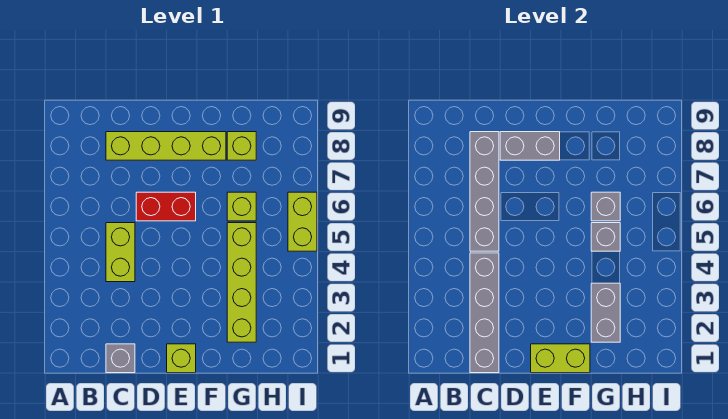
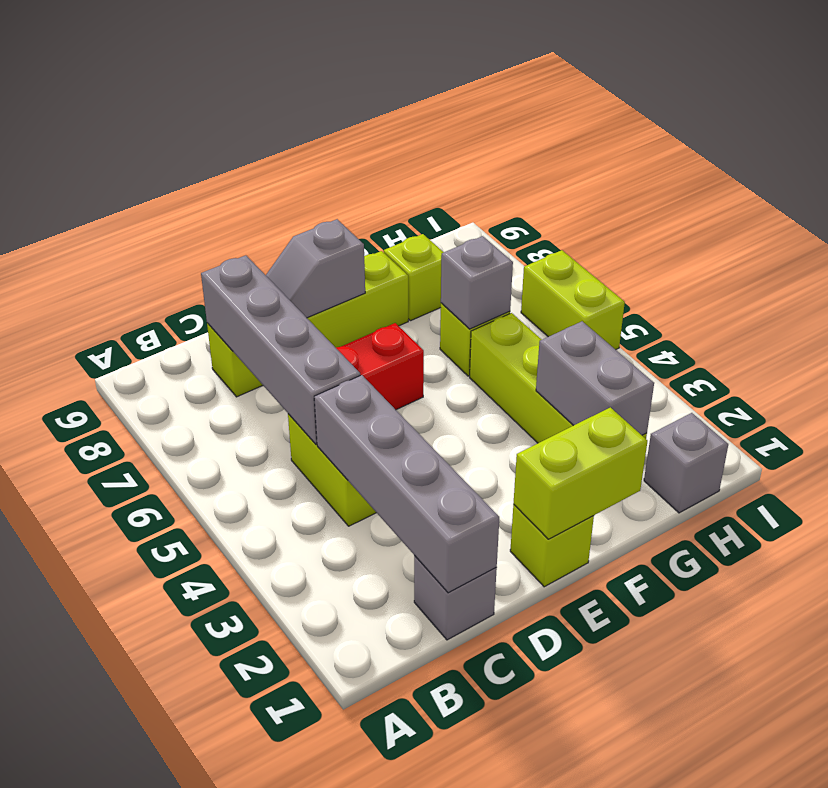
grey brick D8:E8 level 2 -> grey slope D8:E8 level 2 top E
grey brick G5 level 2 -> grey brick H1 level 1

